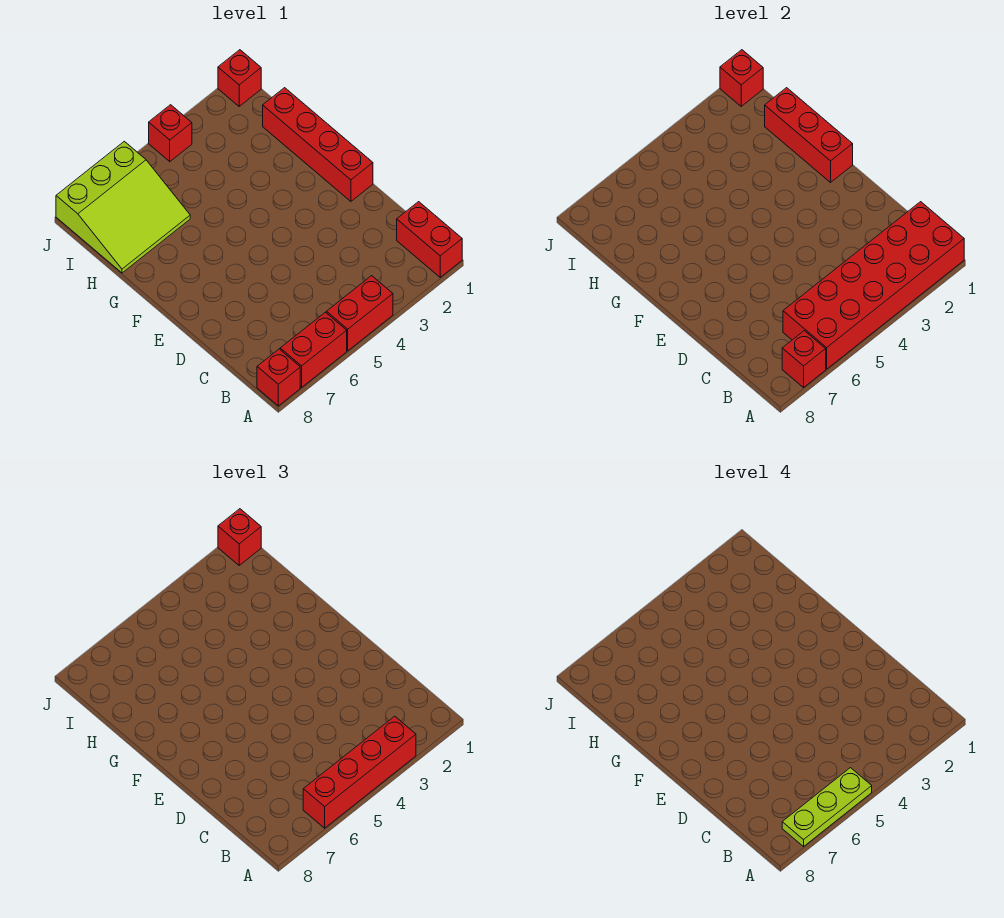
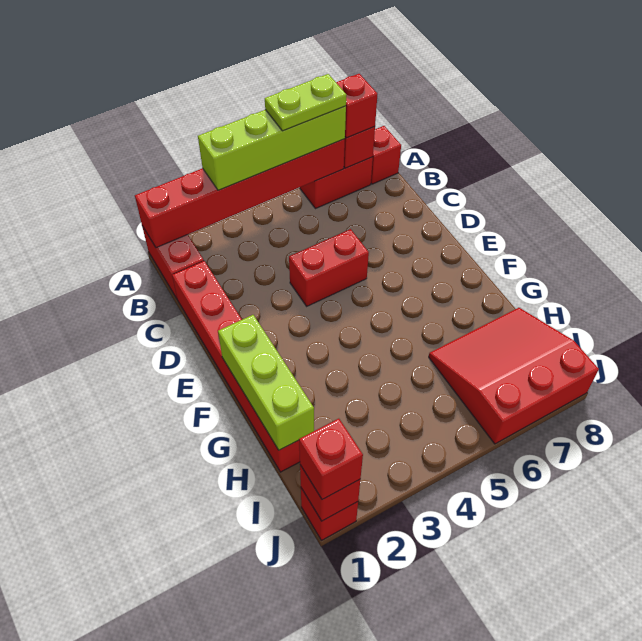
red brick A1:B6 level 2 -> red brick A1:A6 level 2
red brick A3:A6 level 3 -> lime brick A3:A6 level 3
red brick A4:A5 level 1 -> red brick D4:D5 level 1
lime plate A5:A7 level 4 -> lime plate A5:A6 level 4
red brick E1:H1 level 1 -> red brick C1:H1 level 1
red brick F1:H1 level 2 -> lime brick F1:H1 level 2
lime slope H6:J8 level 1 top J -> red slope H6:J8 level 1 top J
red brick J4 level 1 -> red brick A7 level 3

